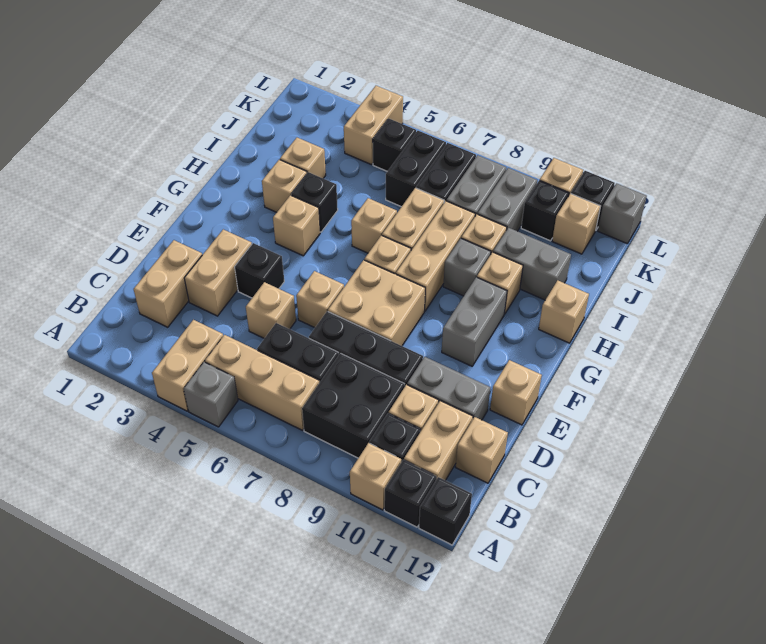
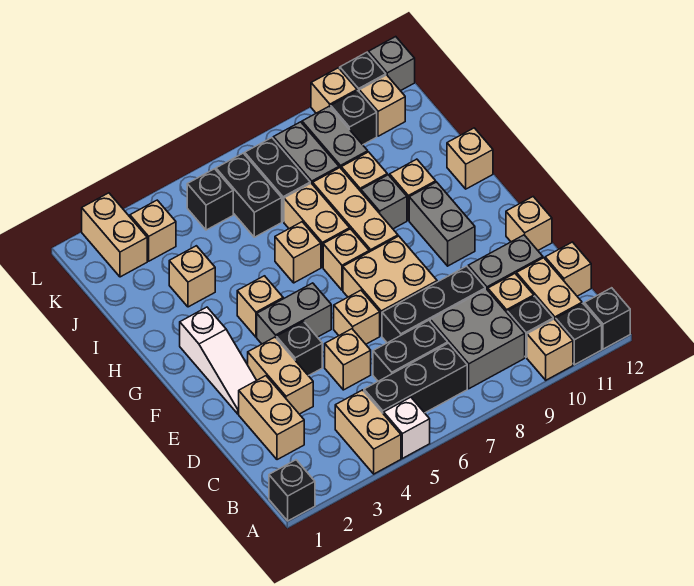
grey brick A5 level 1 -> white brick A5 level 1
tan brick B5:B7 level 1 -> black brick B5:B7 level 1
black brick B8:C9 level 1 -> grey brick B8:C9 level 1
none -> white slope E2:G2 level 1 top G
tan brick H3 level 1 -> tan brick K3 level 1
black brick H4 level 1 -> black brick A1 level 1
grey brick I10:I11 level 1 -> grey brick F4:F5 level 1
tan brick K4:L4 level 1 -> tan brick K2:L2 level 1

